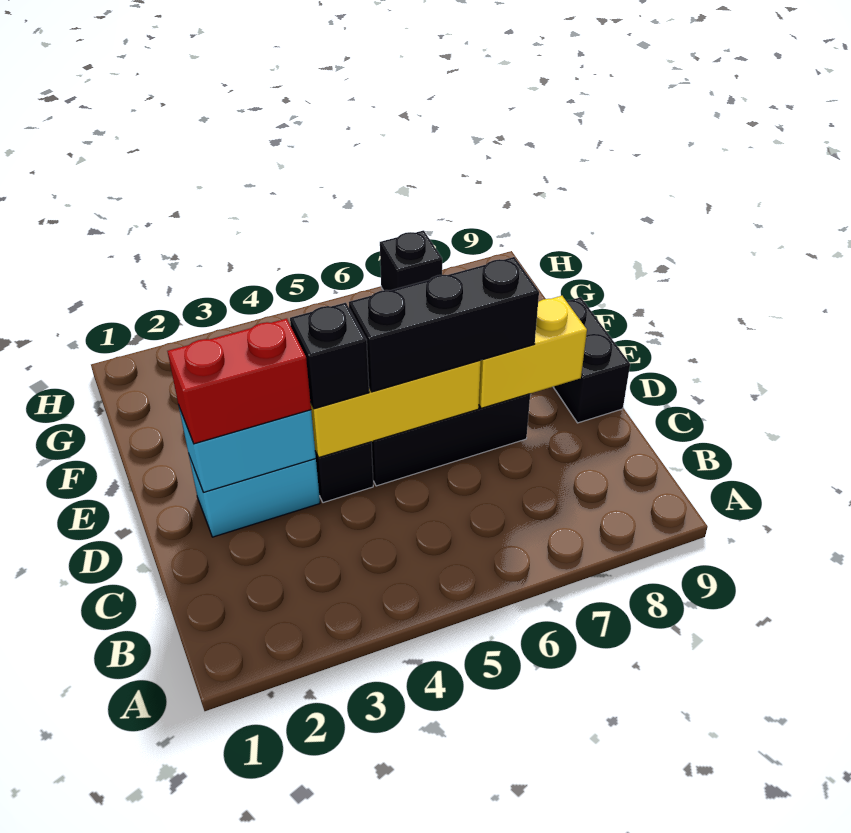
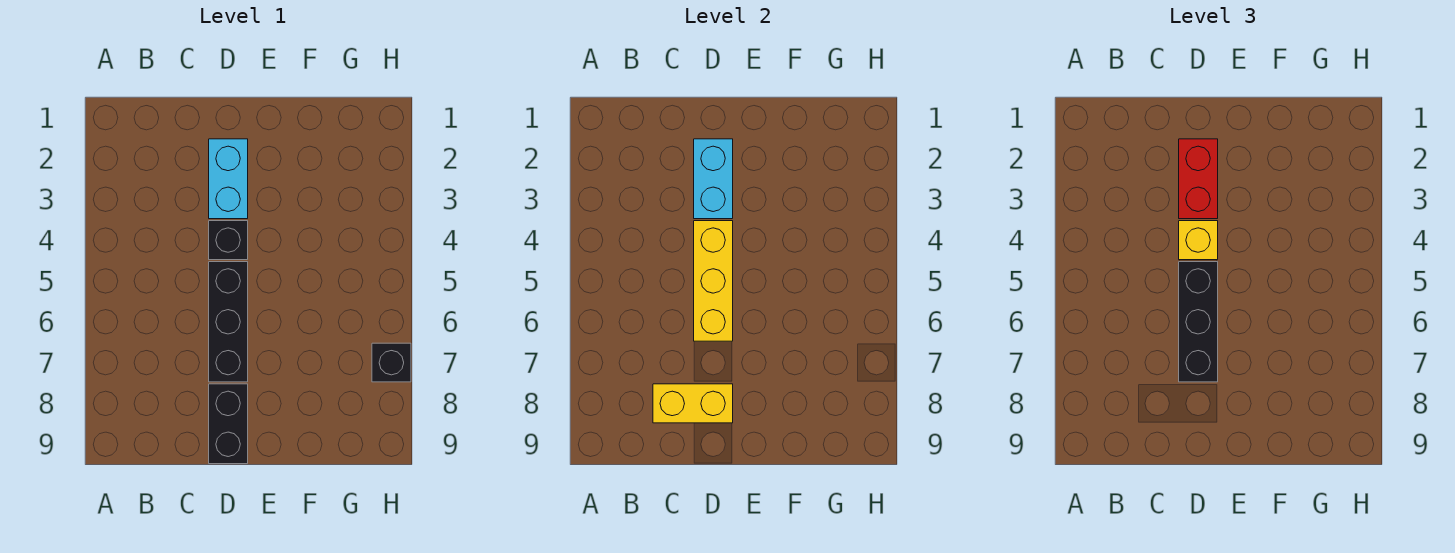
black brick D4 level 3 -> yellow brick D4 level 3
yellow brick D7:D8 level 2 -> yellow brick C8:D8 level 2
black brick D9:E9 level 1 -> black brick D8:D9 level 1

